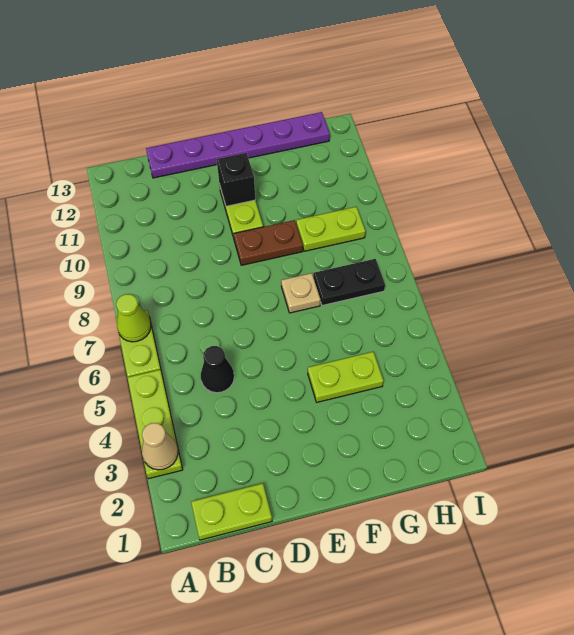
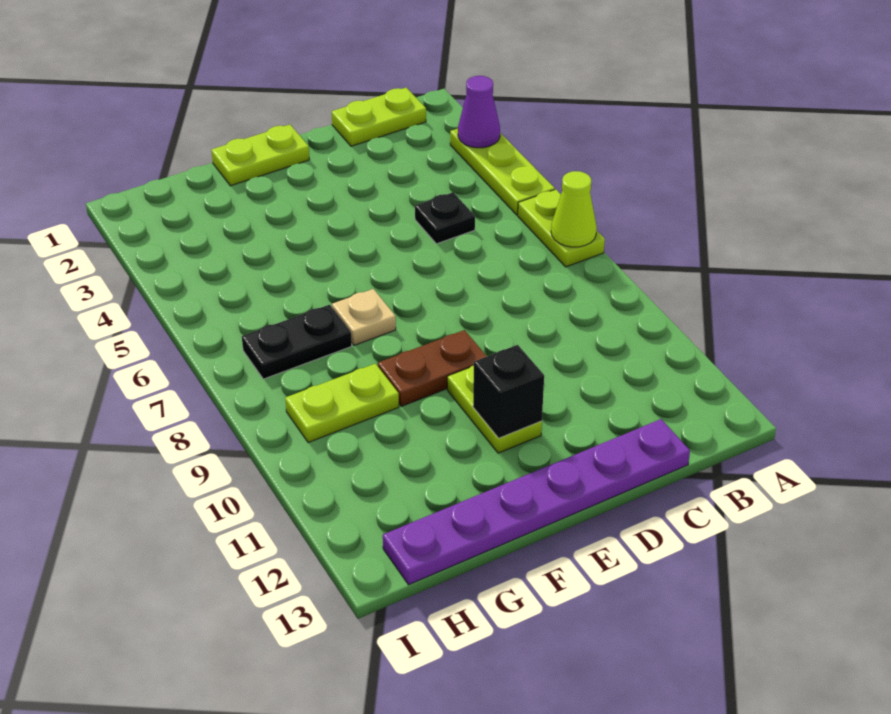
tan cone A3 level 2 -> purple cone A3 level 2
black cone C5 level 1 -> black plate C5 level 1
lime plate F4:G4 level 1 -> lime plate E1:F1 level 1

